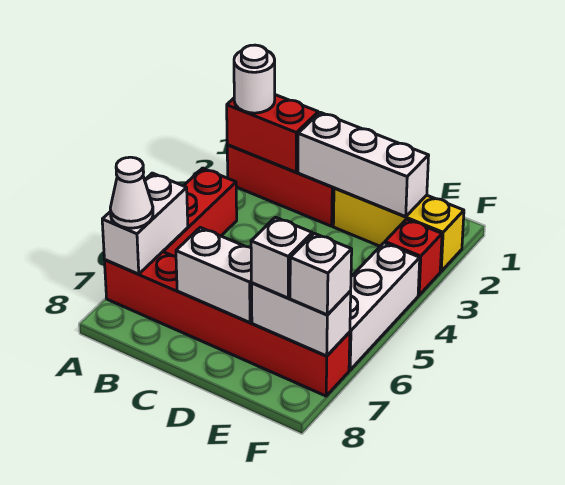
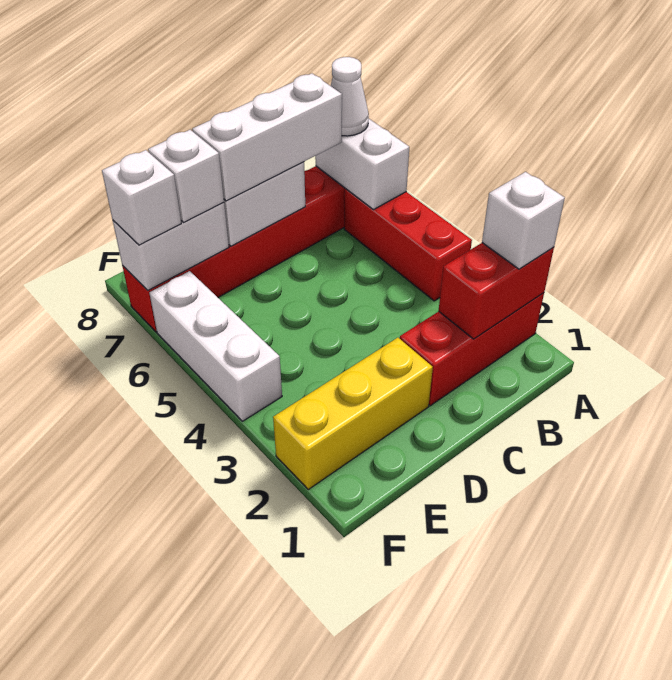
white round brick A2 level 3 -> white brick A2 level 3
white brick C2:E2 level 2 -> white brick B7:D7 level 3
red brick F3 level 1 -> none

